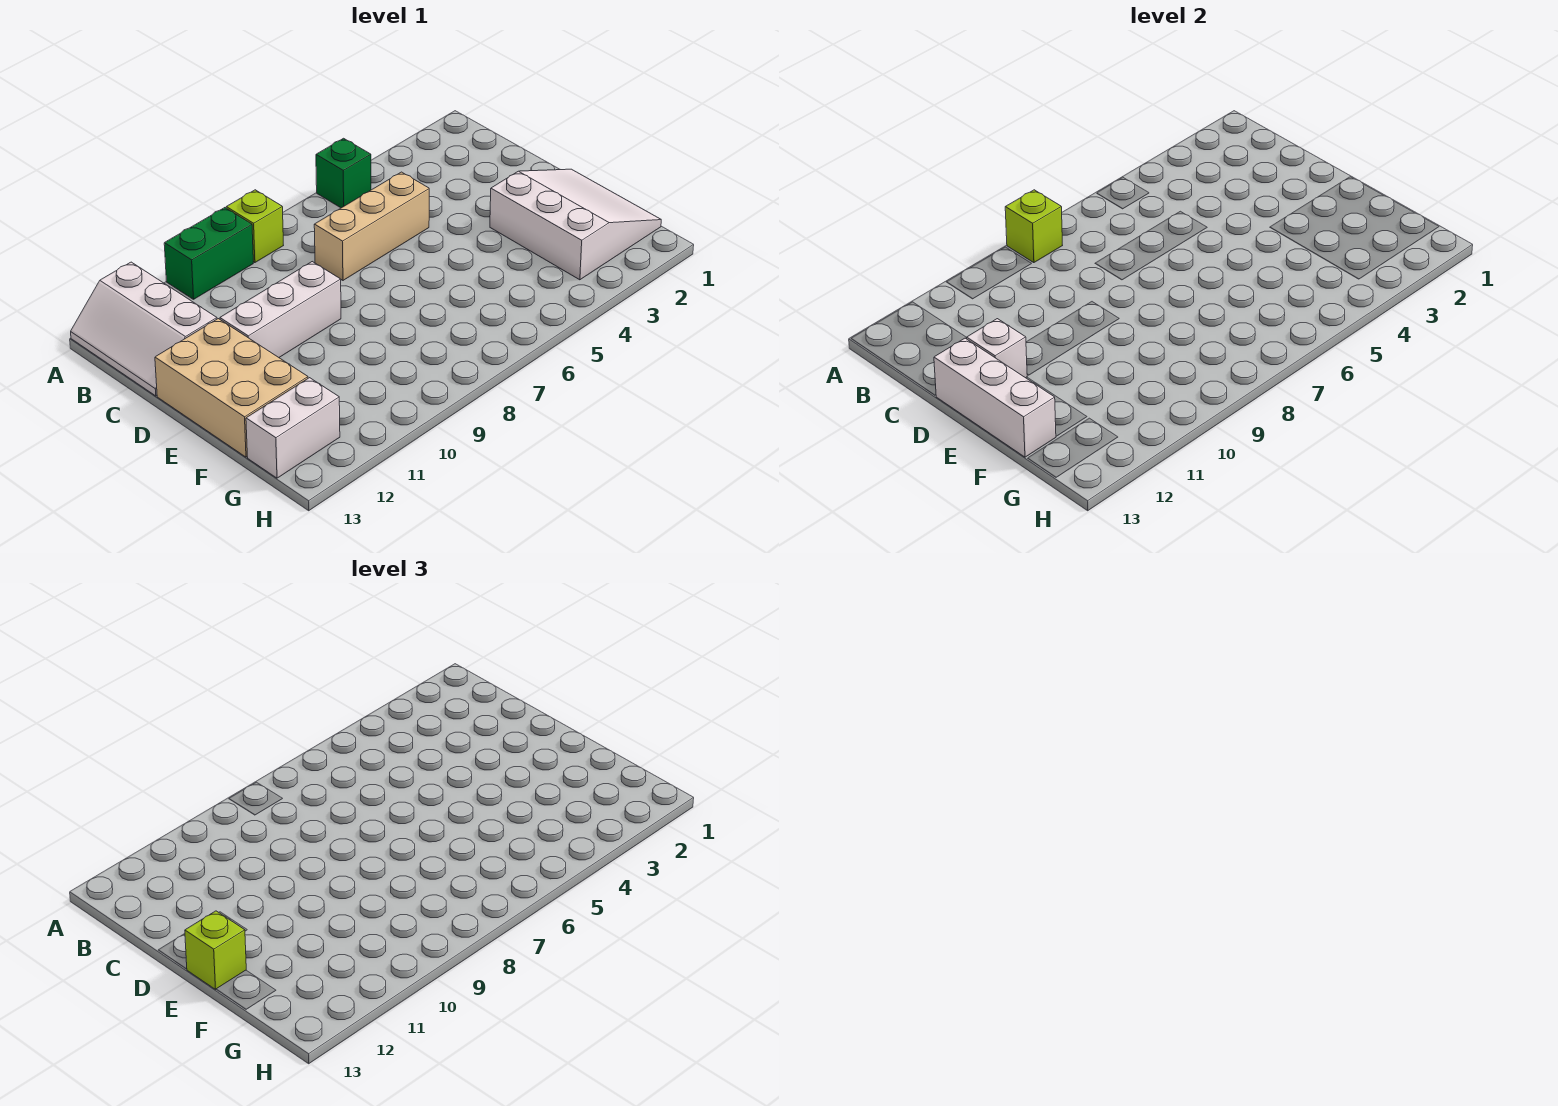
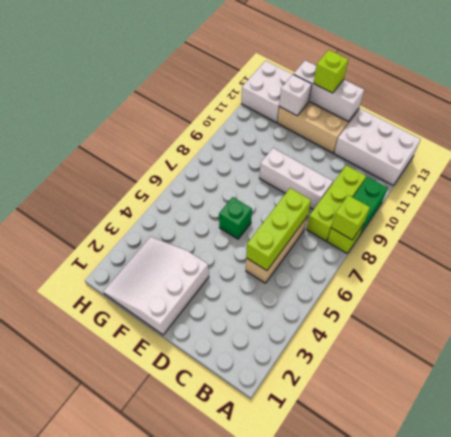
green brick A5 level 1 -> green brick E6 level 1
white slope A12:C13 level 1 top 12 -> white brick A12:C13 level 1
none -> lime brick B8:B10 level 1
none -> lime brick C5:C7 level 2
white brick D9:D11 level 1 -> white brick C9:E9 level 1
white brick D12 level 2 -> white brick F12 level 2
white slope E1:G3 level 1 top 3 -> white slope E1:G3 level 1 top E
white brick G12:G13 level 1 -> white brick G12:H13 level 1

